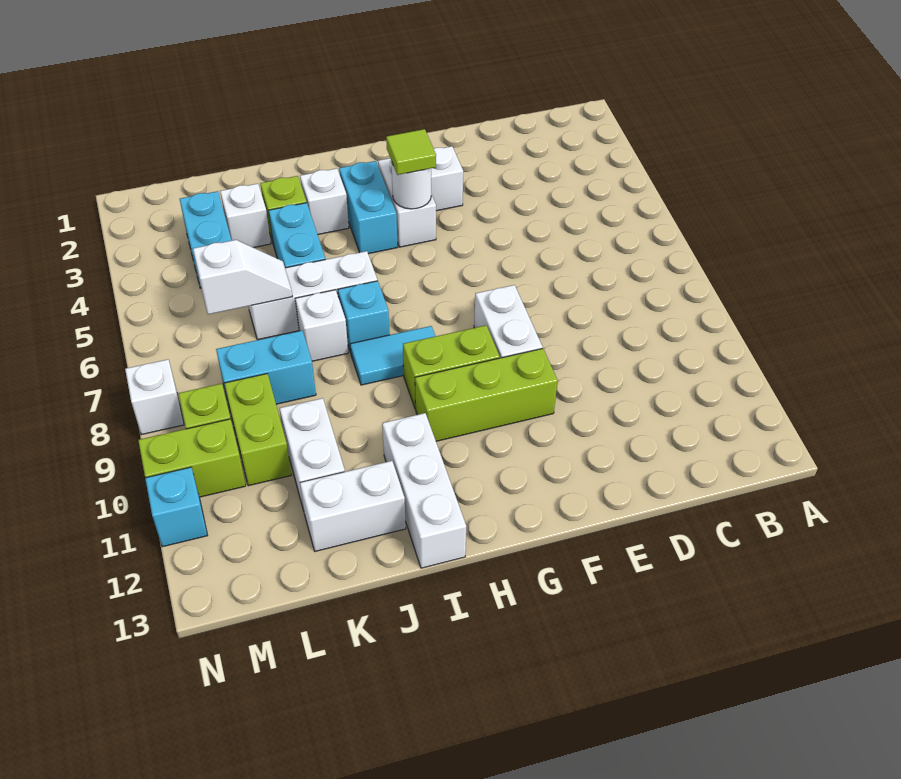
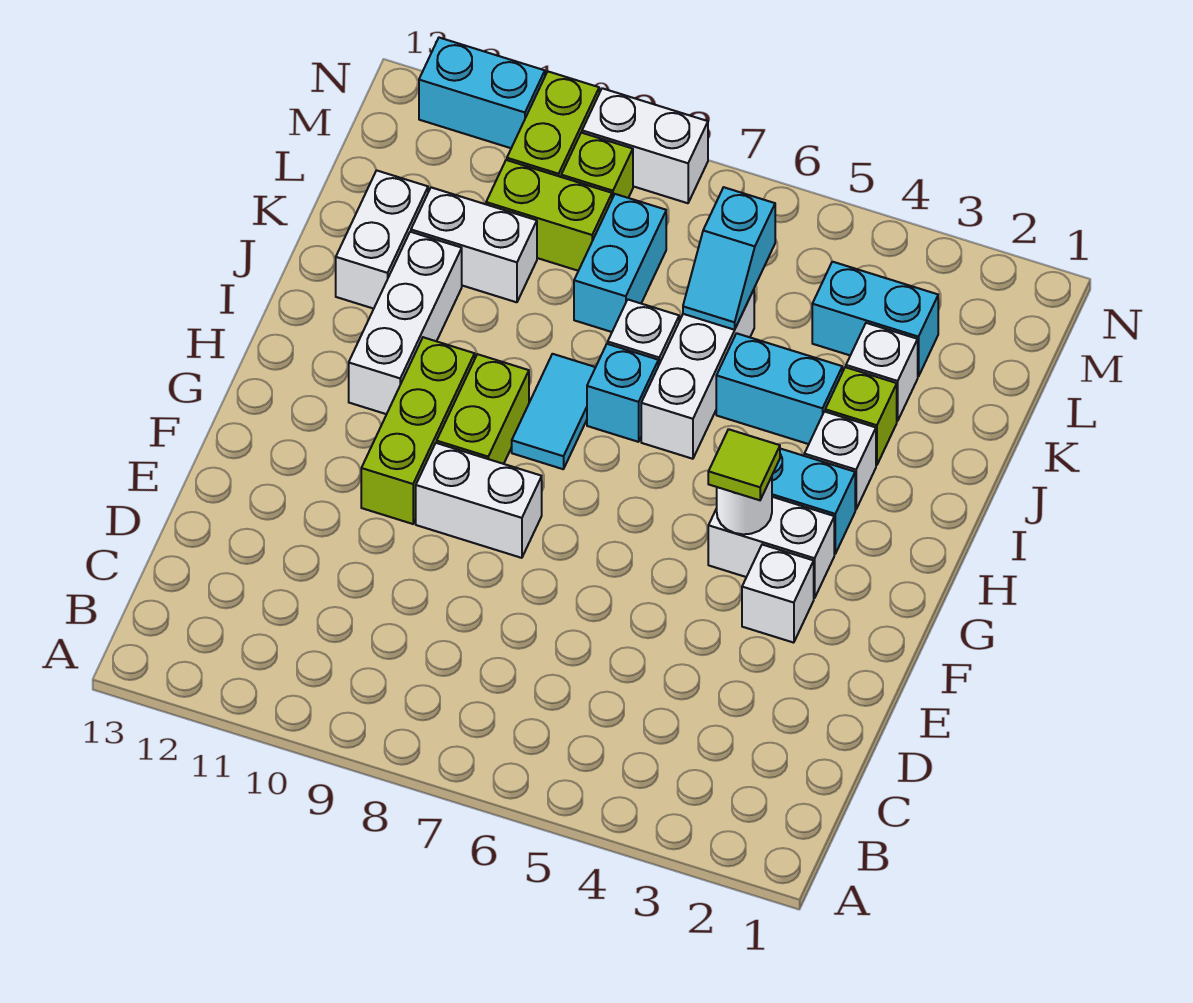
white brick I11:I13 level 1 -> white brick H11:J11 level 1
white slope K6:L6 level 2 top L -> cyan slope K6:L6 level 2 top L
white brick N8 level 1 -> white brick N8:N9 level 1
cyan brick N11 level 1 -> cyan brick N11:N12 level 1

